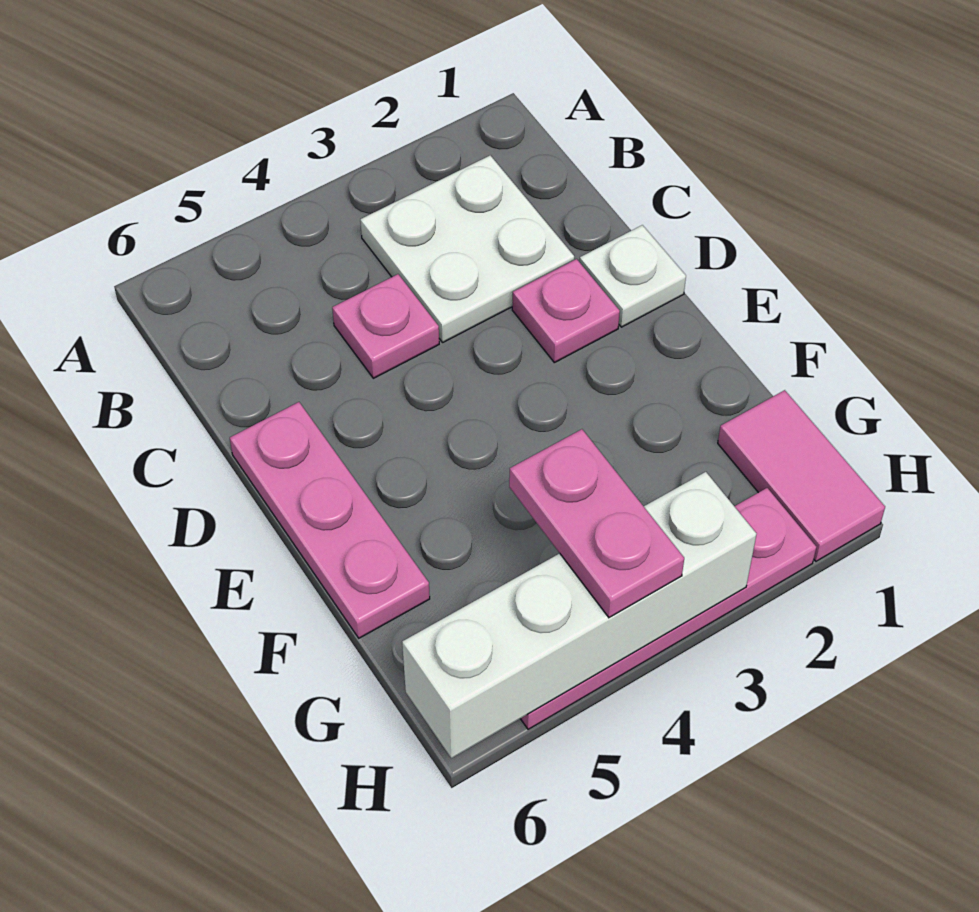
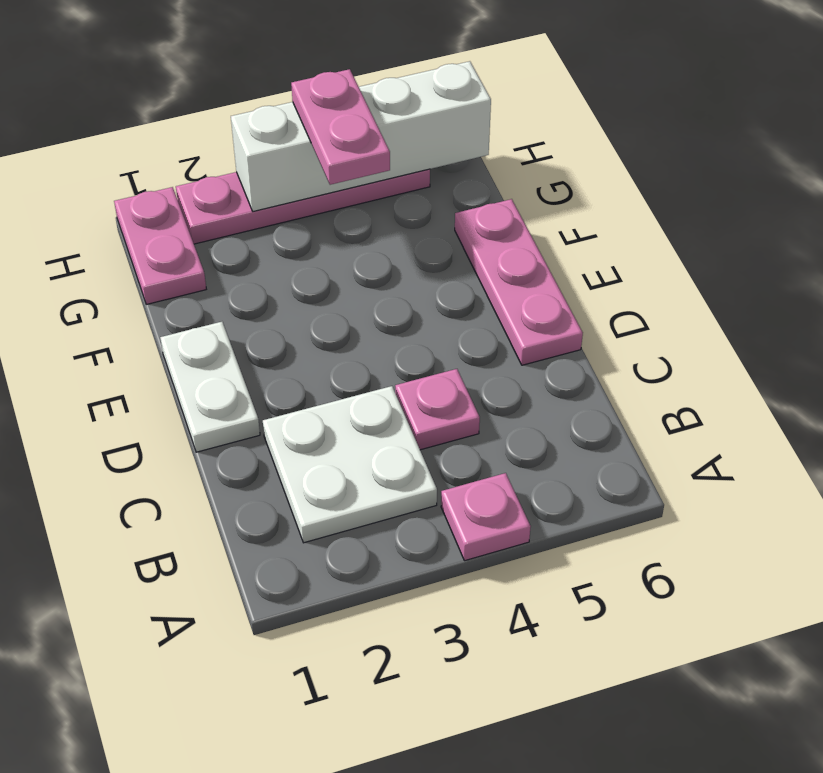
white plate D1 level 1 -> white plate D1:E1 level 1
pink plate D2 level 1 -> pink plate A4 level 1
pink tile G1:H1 level 1 -> pink plate G1:H1 level 1

